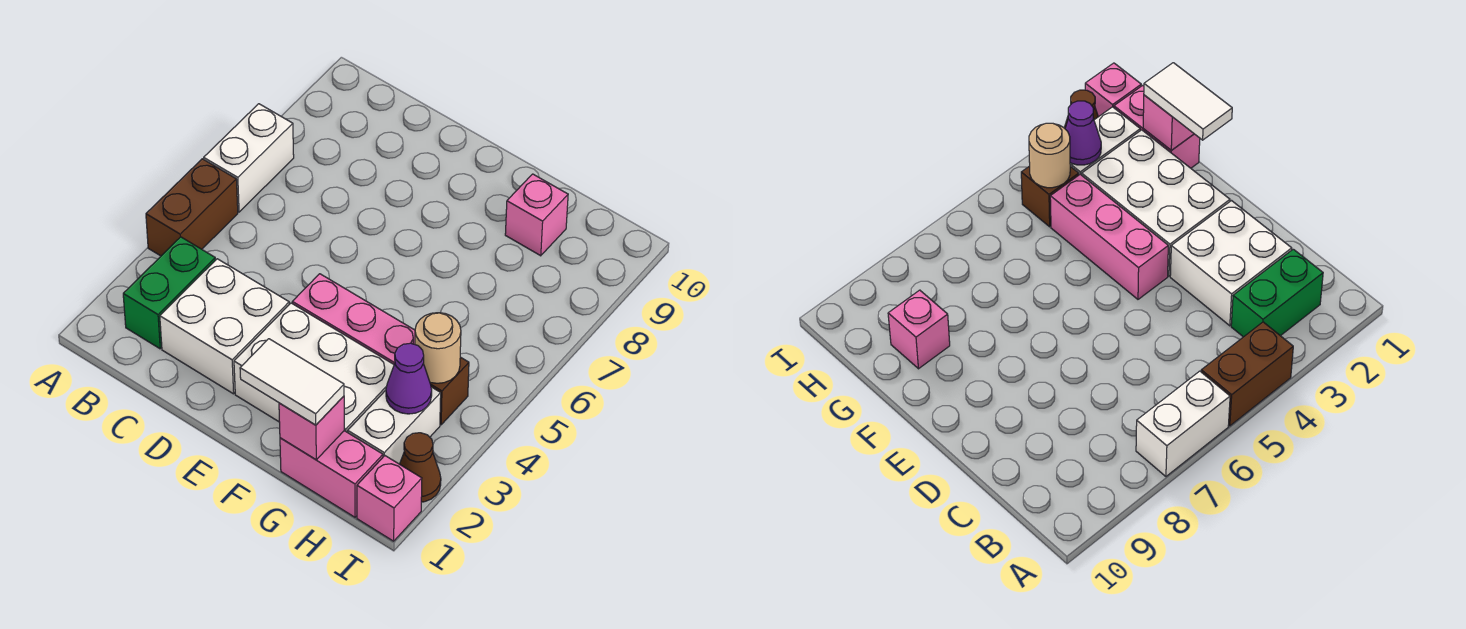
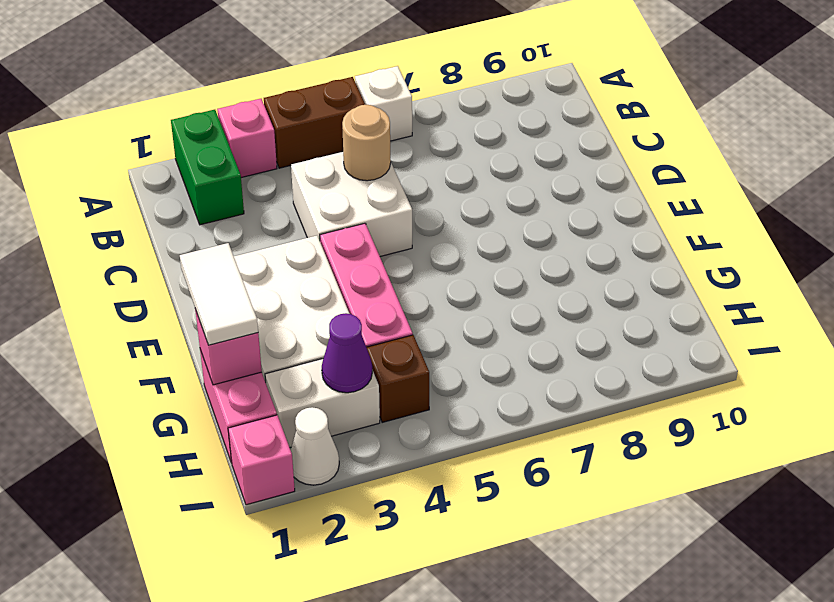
white brick A6:A7 level 1 -> white brick A6 level 1
green brick B2:B3 level 1 -> green brick A2:B2 level 1
white brick C2:D3 level 1 -> white brick C4:D5 level 1
pink brick G9 level 1 -> pink brick A3 level 1
tan round brick H4 level 2 -> tan round brick C5 level 2
brown cone I2 level 1 -> white cone I2 level 1

